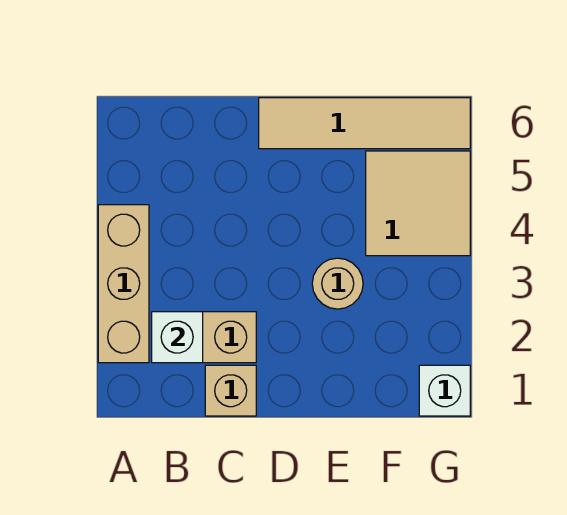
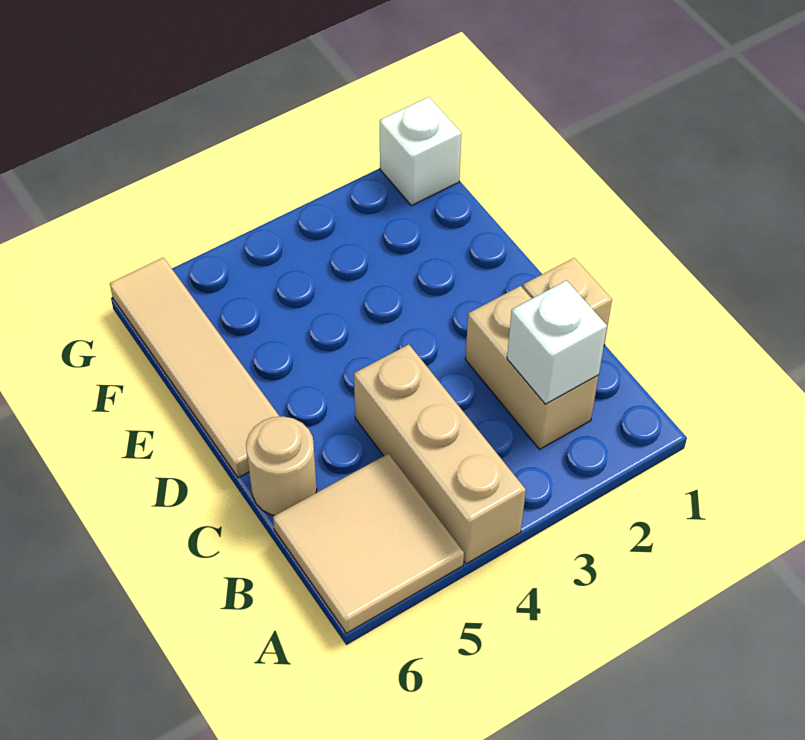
tan brick A2:A4 level 1 -> tan brick A4:C4 level 1
tan round brick E3 level 1 -> tan round brick C6 level 1
tan tile F4:G5 level 1 -> tan tile A5:B6 level 1

